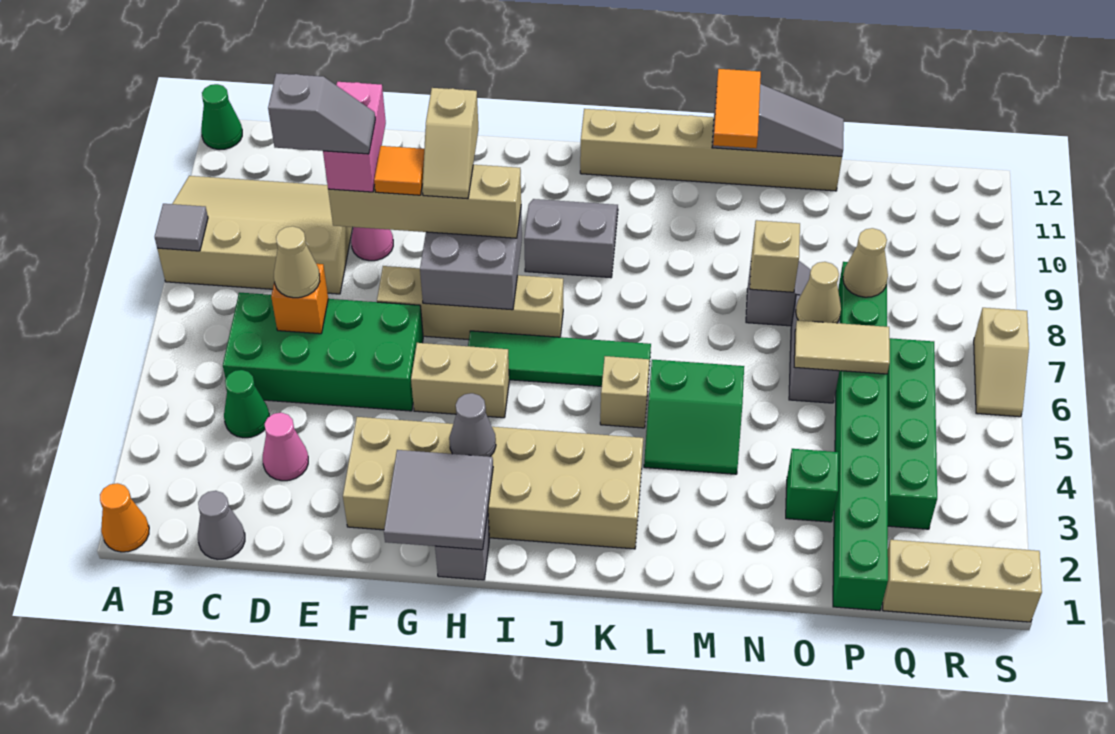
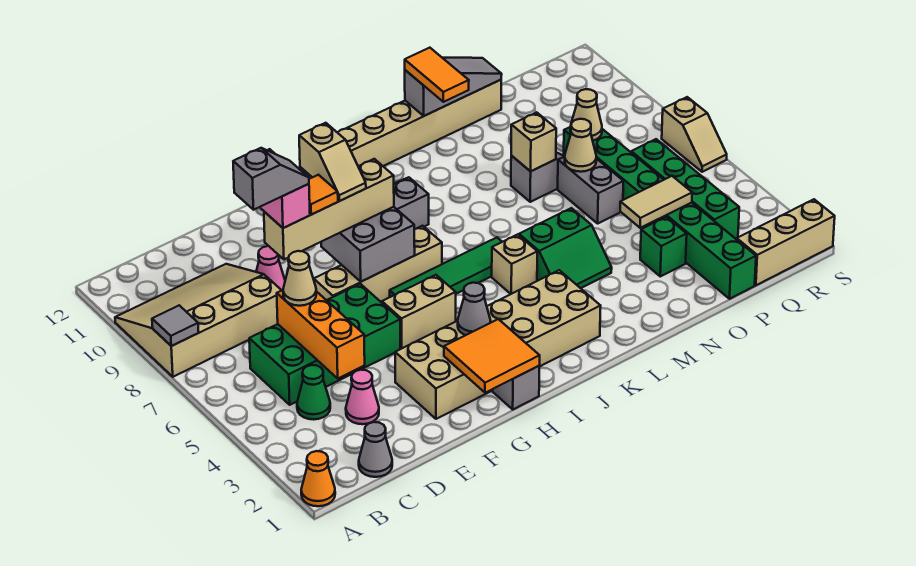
green cone A12 level 1 -> none
orange brick D6 level 2 -> orange brick D4:D6 level 2
grey tile G1:H2 level 2 -> orange tile G1:H2 level 2
tan tile O6:P6 level 2 -> tan tile O4:P4 level 2

